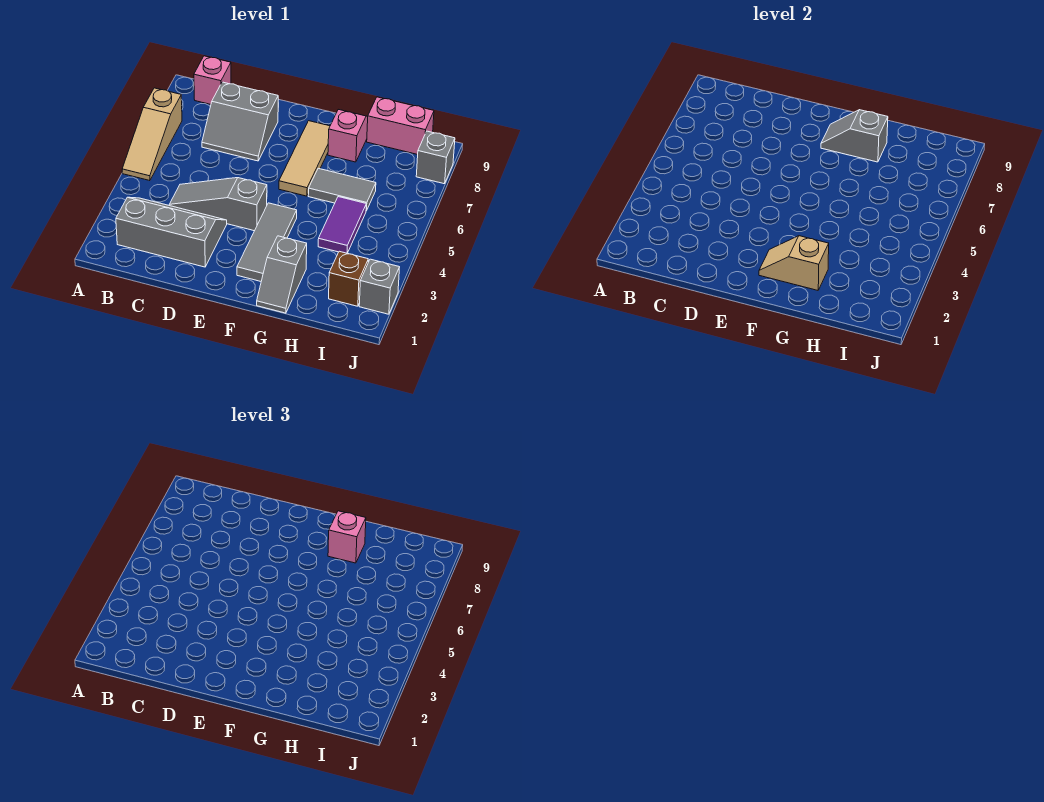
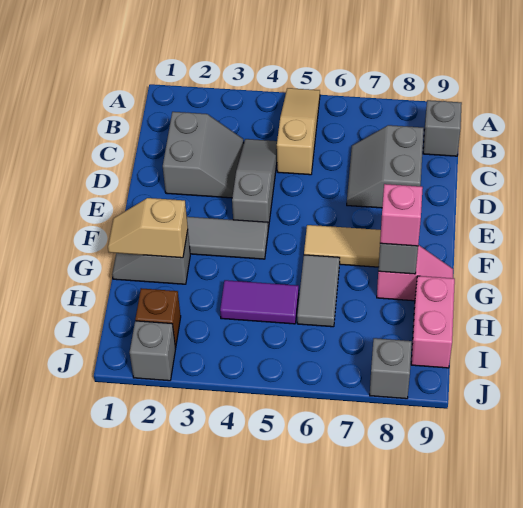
tan slope A5:A7 level 1 top 7 -> tan slope A5:C5 level 1 top C
grey slope B2:D3 level 1 top 2 -> grey slope C2:D3 level 1 top 2
pink brick B9 level 1 -> grey brick B9 level 1
tan slope F2:G2 level 2 top G -> tan slope G1:G2 level 2 top 2

